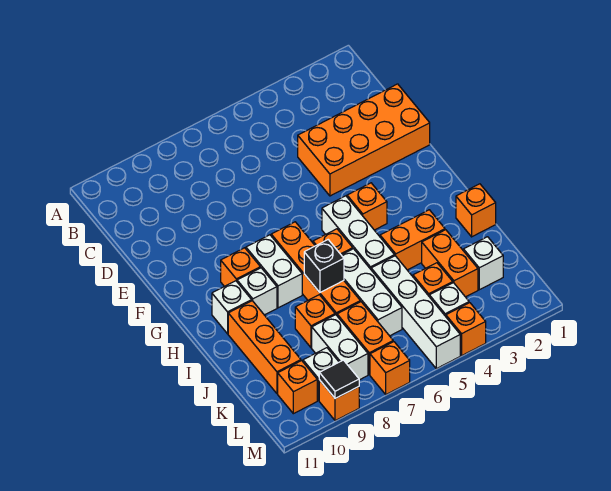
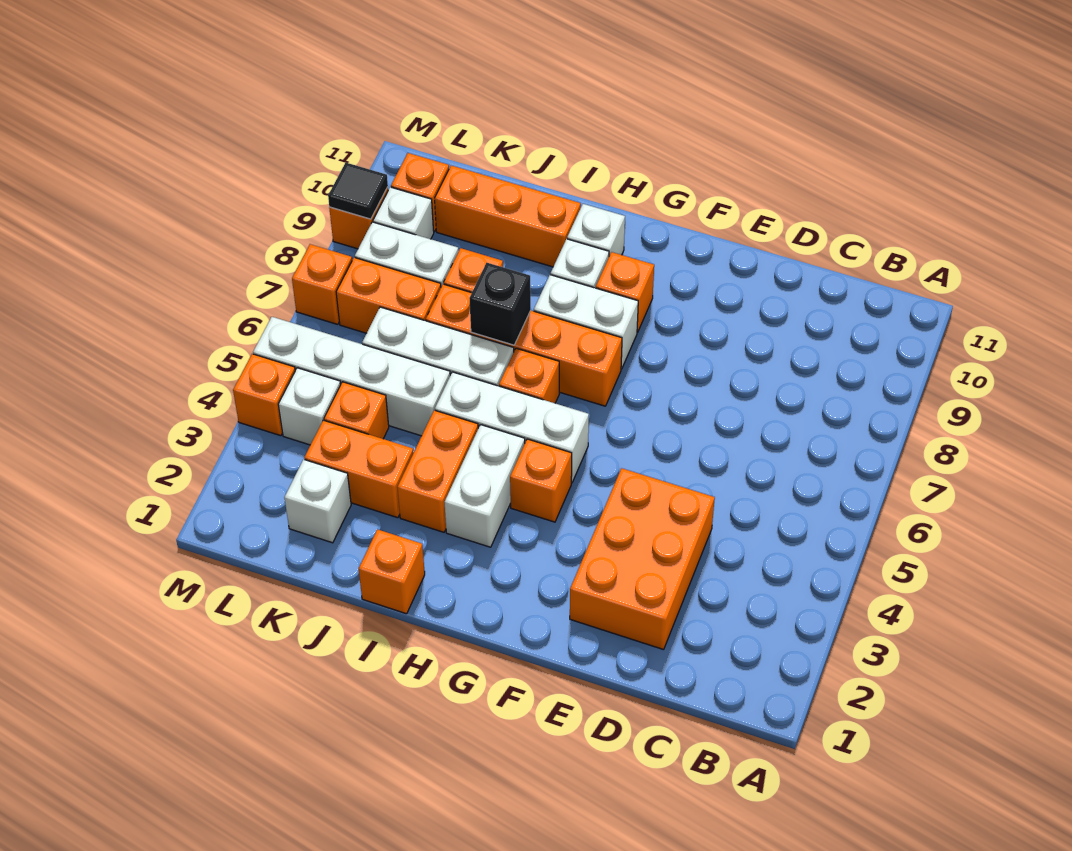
orange brick D1:E4 level 1 -> orange brick D2:E4 level 1
none -> white brick H3:H4 level 1

